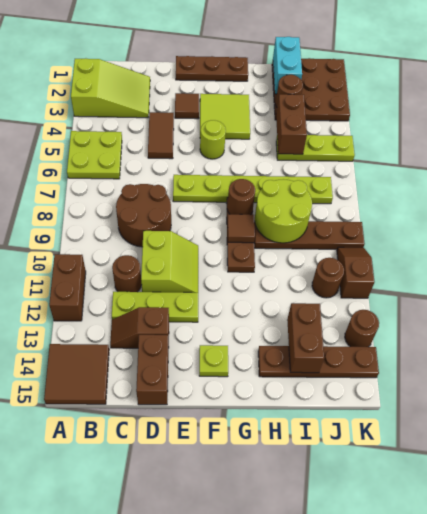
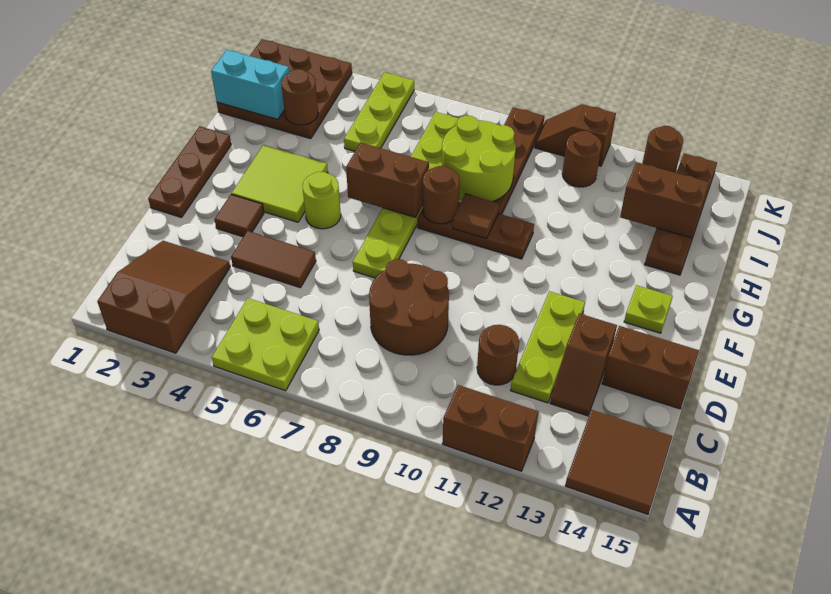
lime slope A2:C3 level 1 top A -> brown slope A2:C3 level 1 top A
lime slope D10:E11 level 1 top D -> none
brown brick I4:I5 level 2 -> brown brick G6:G7 level 2

